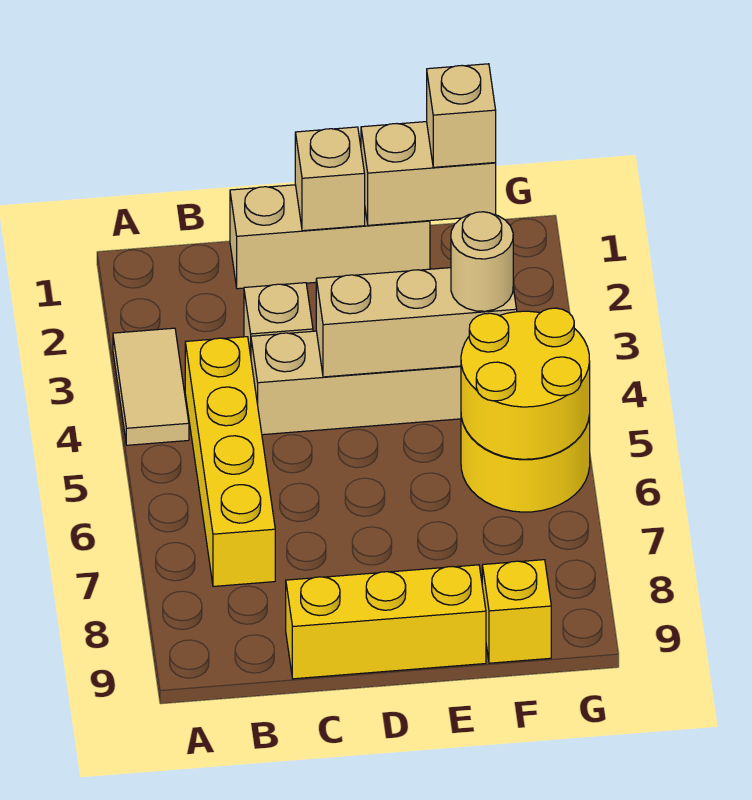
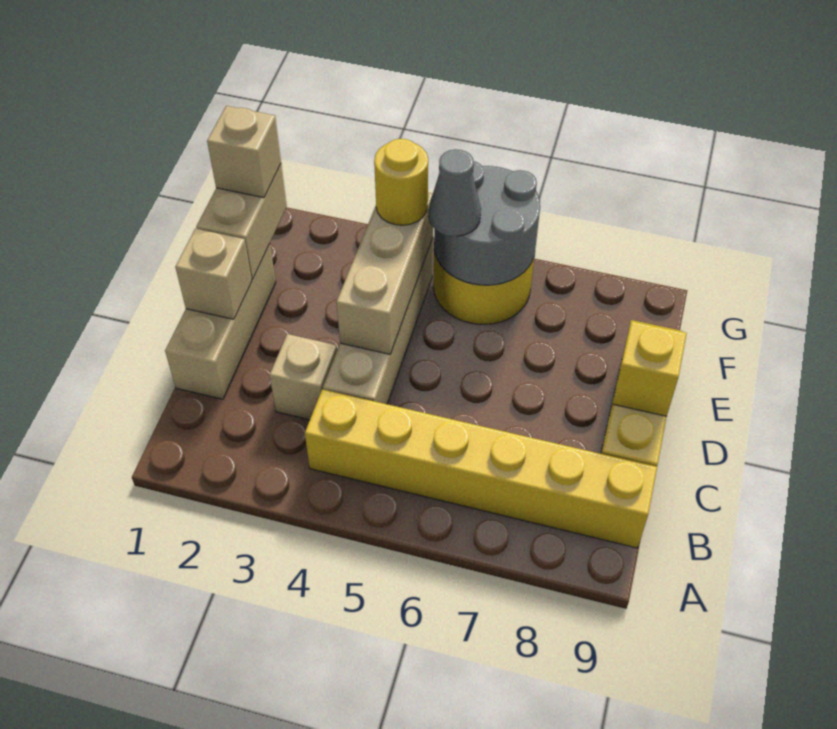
tan tile A3:A4 level 1 -> none
yellow brick B4:B7 level 1 -> yellow brick B4:B9 level 1
tan round brick F4 level 3 -> yellow round brick F4 level 3
yellow round brick F5:G6 level 2 -> grey round brick F5:G6 level 2
none -> grey cone F5 level 3
yellow brick F9 level 1 -> yellow brick D9 level 2

